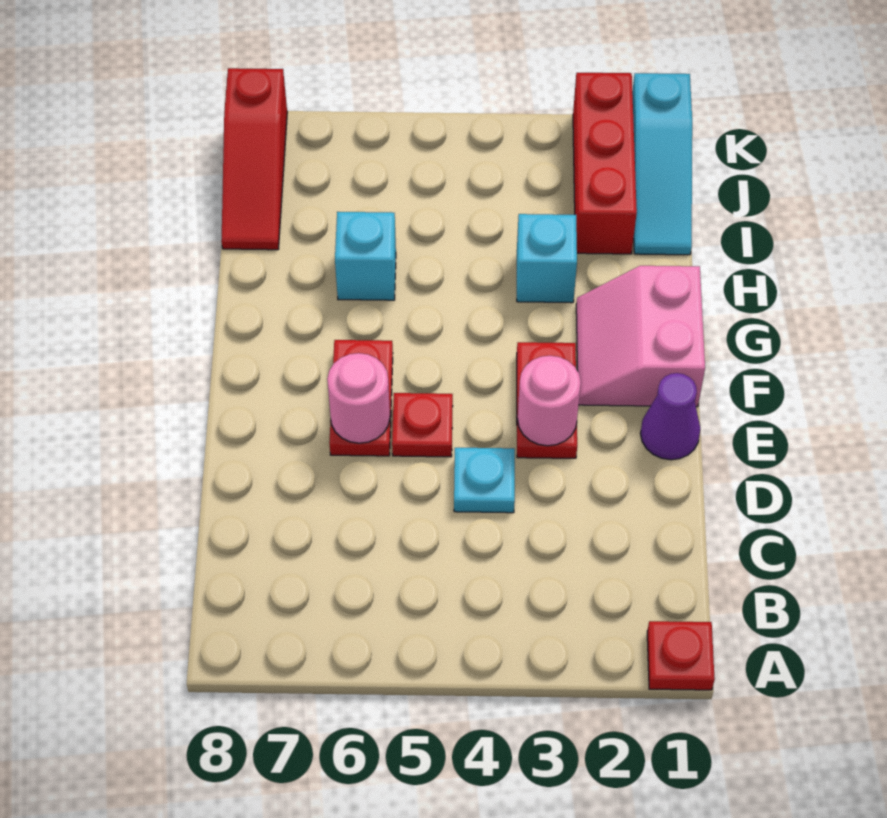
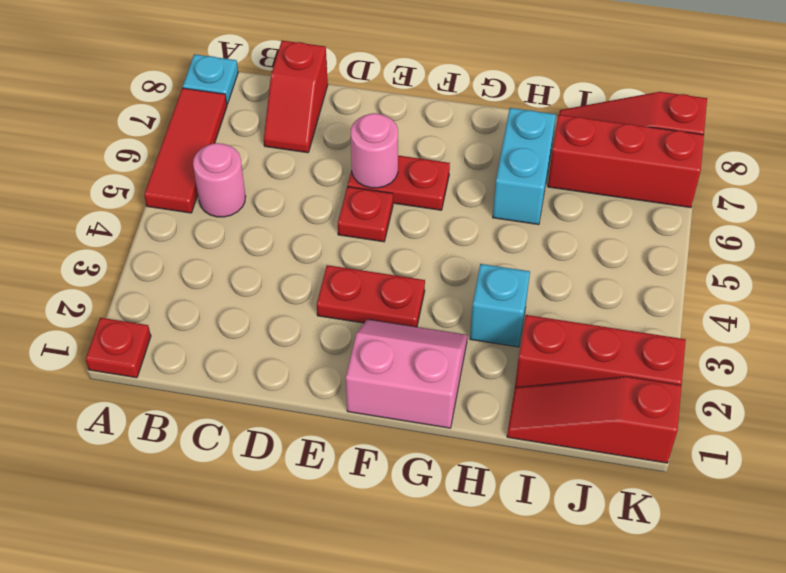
none -> red tile A5:A7 level 1
none -> red slope C7:C8 level 1 top 8
cyan plate D4 level 1 -> cyan plate A8 level 1
purple cone E1 level 1 -> none
pink round brick E3 level 2 -> pink round brick B5 level 1
cyan brick H6 level 1 -> cyan brick H6:H7 level 1
cyan slope I1:K1 level 1 top K -> red slope I1:K1 level 1 top K
none -> red brick I7:K7 level 1

